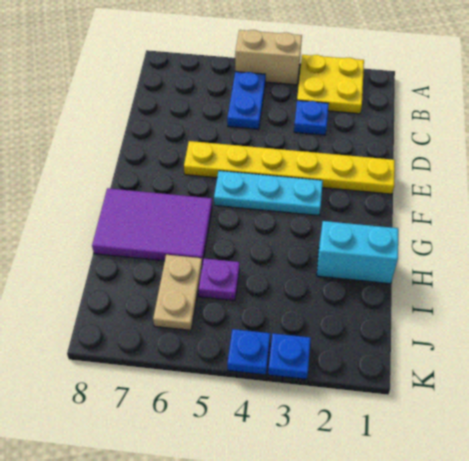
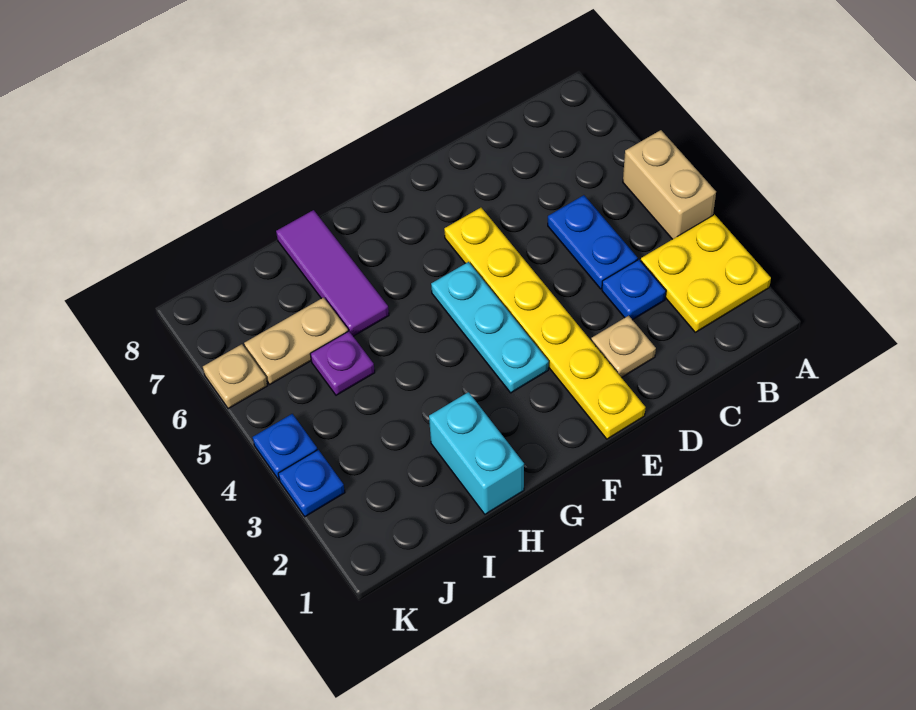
blue plate B5:C5 level 1 -> blue plate C4:C5 level 1
none -> tan plate D2 level 1
purple tile G6:H8 level 1 -> purple tile H6:H8 level 1
none -> tan plate K6 level 1

